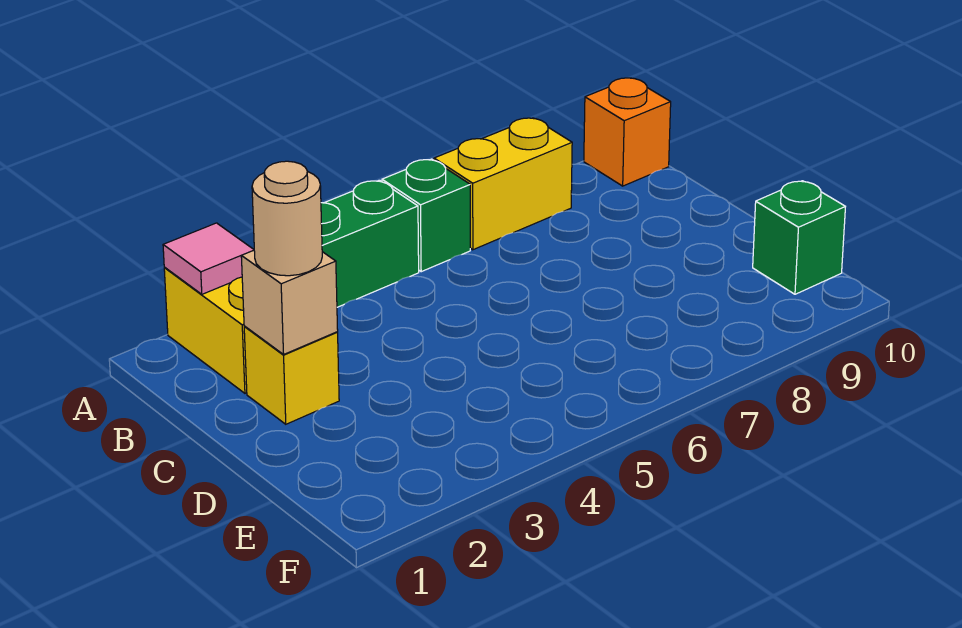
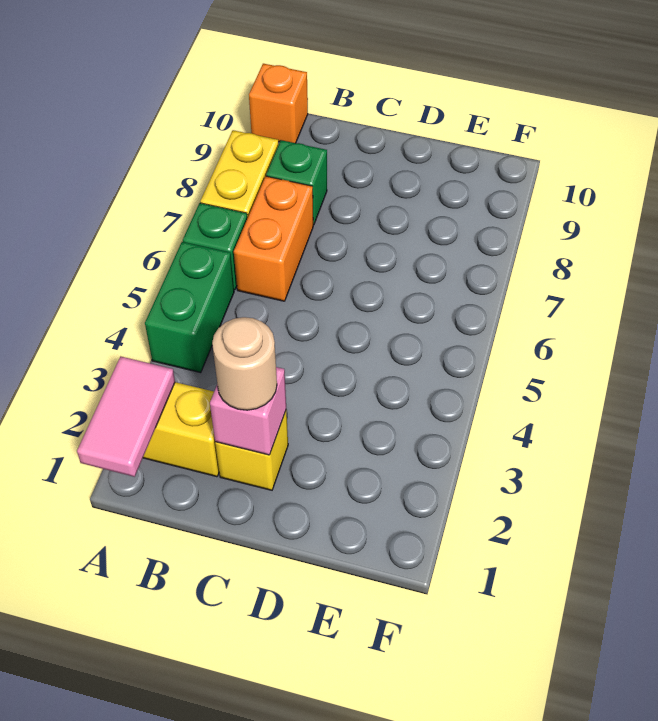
pink tile A2 level 2 -> pink tile A1:A2 level 2
none -> orange brick B6:B7 level 1
tan brick C2 level 2 -> pink brick C2 level 2
green brick E10 level 1 -> green brick B8 level 1

